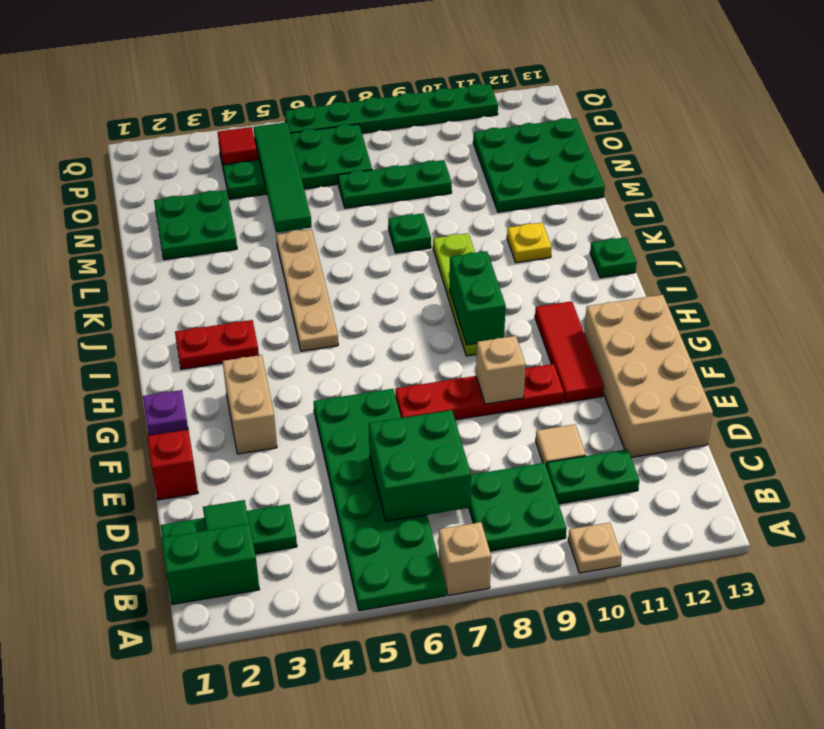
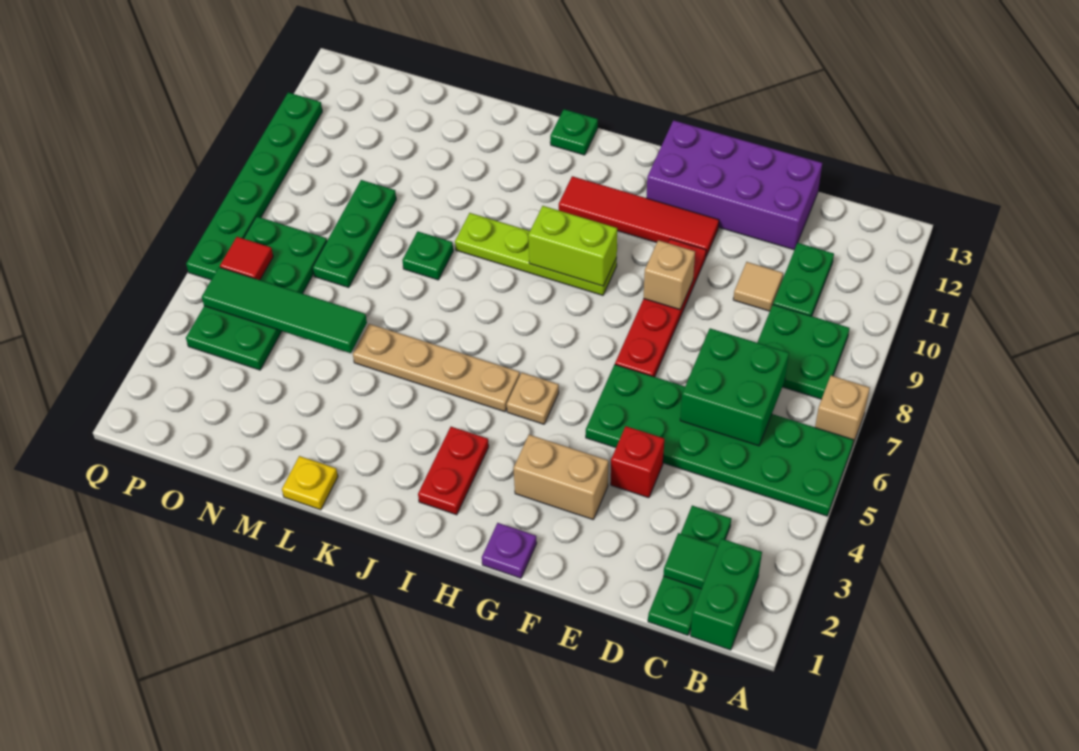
tan plate A10 level 1 -> tan plate H5 level 1
tan brick D12:G13 level 1 -> purple brick D12:G13 level 1
red brick E1 level 1 -> red brick E4 level 1
red tile F11:H11 level 1 -> red tile F11:I11 level 1
green brick H9:I9 level 2 -> lime brick H9:I9 level 2
yellow plate K11 level 1 -> yellow plate L1 level 1
green plate M2:N3 level 1 -> none
green plate M11:O13 level 1 -> none
red tile P4 level 2 -> red tile P6 level 2

